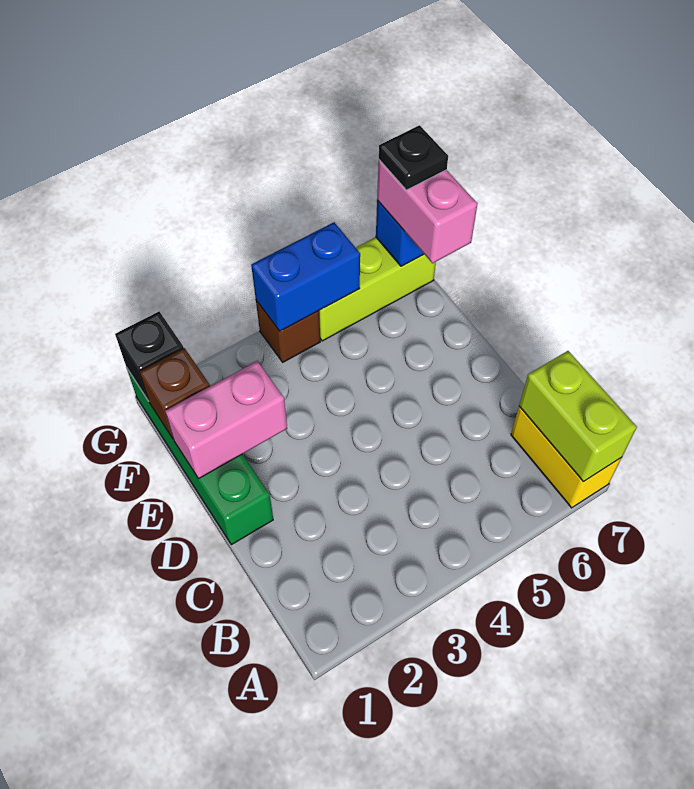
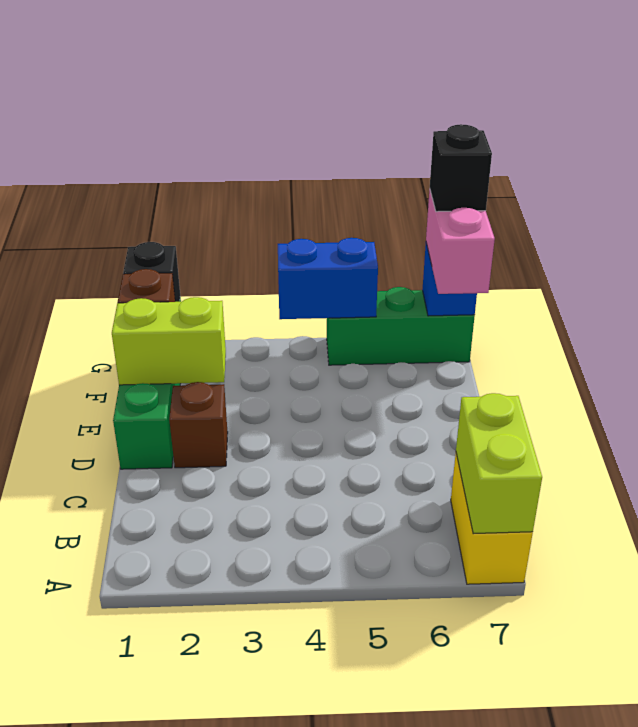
pink brick E1:E2 level 2 -> lime brick E1:E2 level 2
brown brick G4 level 1 -> brown brick D2 level 1
lime brick G5:G7 level 1 -> green brick G5:G7 level 1
black plate G7 level 4 -> black brick G7 level 4

